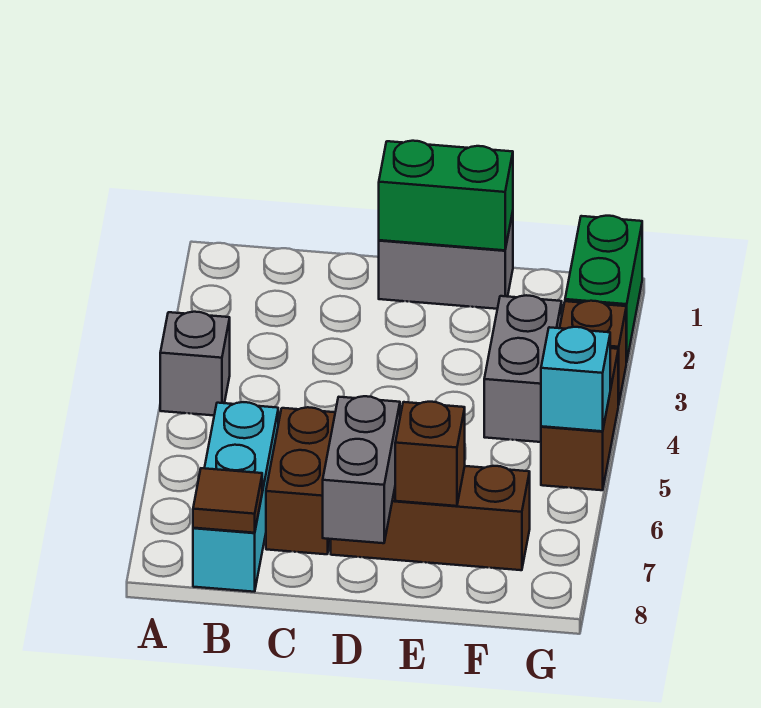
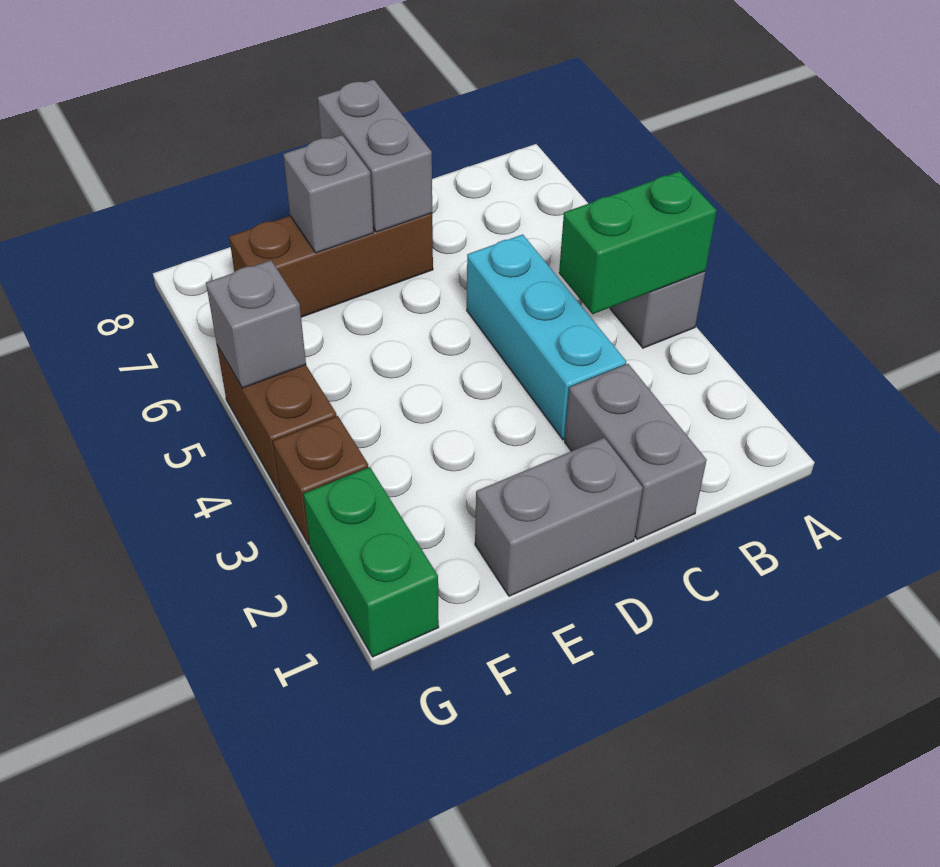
cyan brick B6:B8 level 1 -> cyan brick C3:C5 level 1
brown tile B8 level 2 -> none
brown brick C6:C7 level 1 -> none
green brick D1:E1 level 2 -> green brick A4:B4 level 2
brown brick E7 level 2 -> grey brick E7 level 2
grey brick F3:F4 level 1 -> grey brick C1:C2 level 1
cyan brick G5 level 2 -> grey brick G5 level 2

